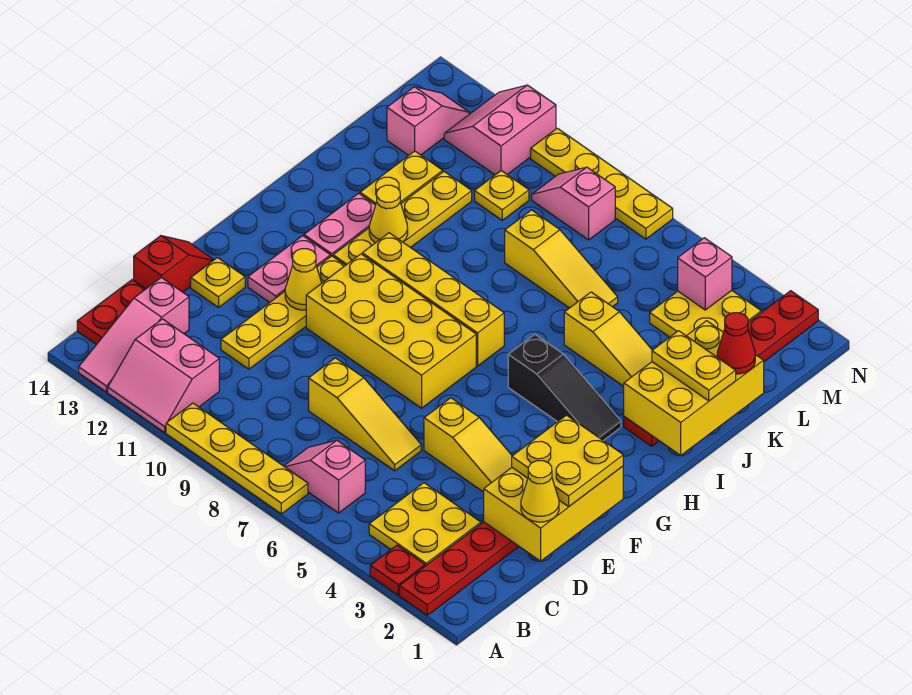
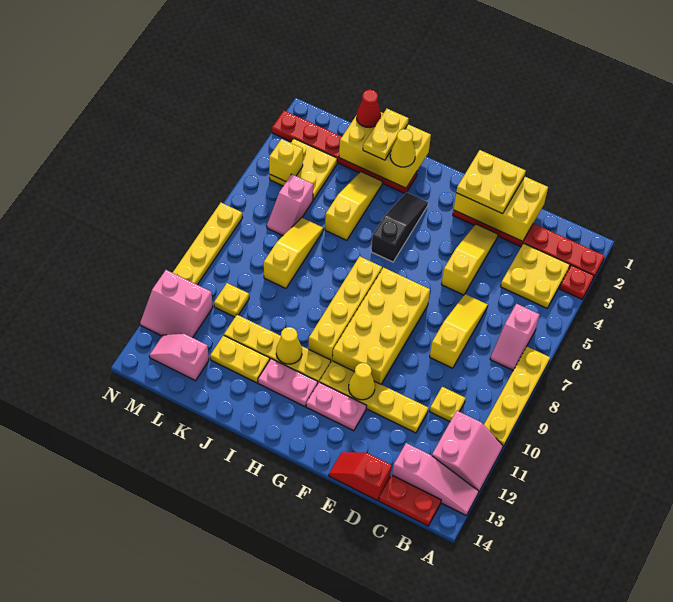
yellow cone D1 level 3 -> yellow cone I2 level 3
yellow plate E13 level 1 -> yellow plate C10 level 1
pink brick M4 level 2 -> yellow brick M4 level 2
pink slope M8:M9 level 1 top 8 -> pink slope L5:L6 level 1 top 5

